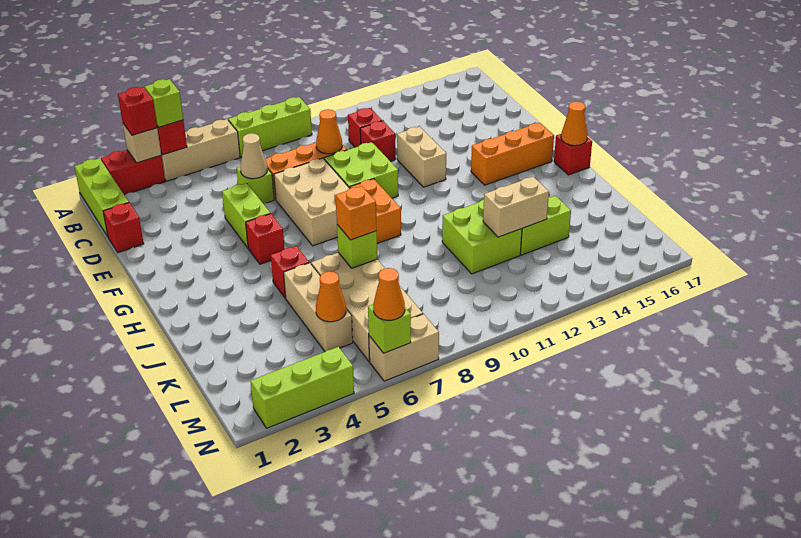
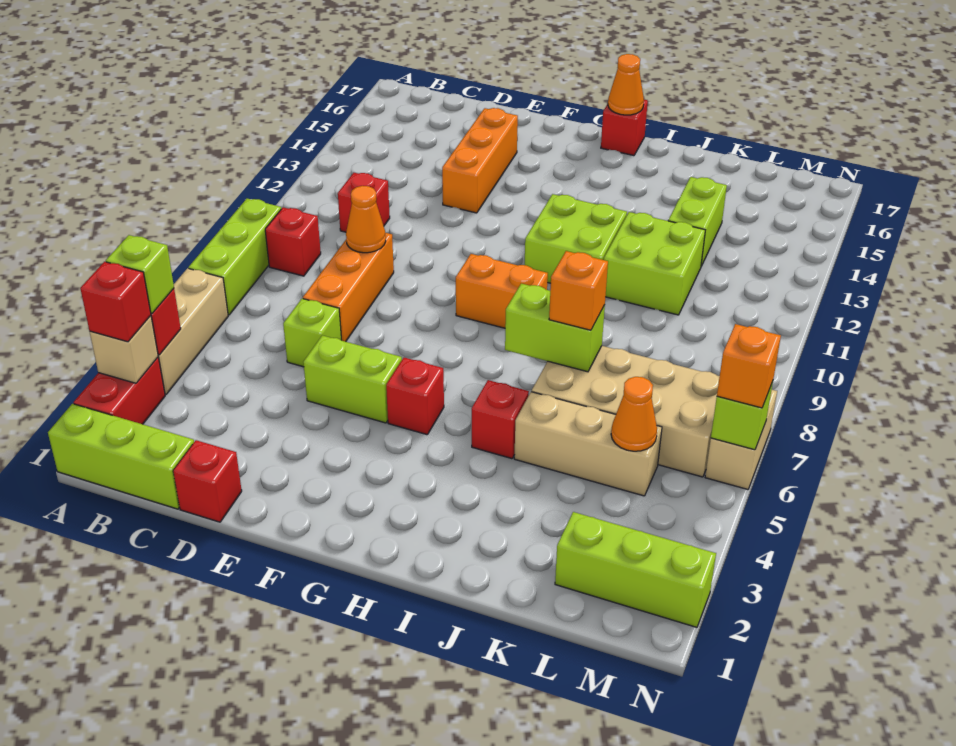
tan cone D6 level 2 -> none
red brick D11 level 1 -> red brick B9 level 1
tan brick E7:G8 level 1 -> none
lime brick E9:F10 level 1 -> lime brick H11:I12 level 1
tan brick E12:F12 level 1 -> none
orange brick G14:G16 level 1 -> orange brick E13:E15 level 1
lime brick J7 level 2 -> lime brick I7:J7 level 2
tan brick K12:K13 level 2 -> none
lime brick N2:N4 level 1 -> lime brick L2:N2 level 1
orange cone N6 level 3 -> orange brick N6 level 3

